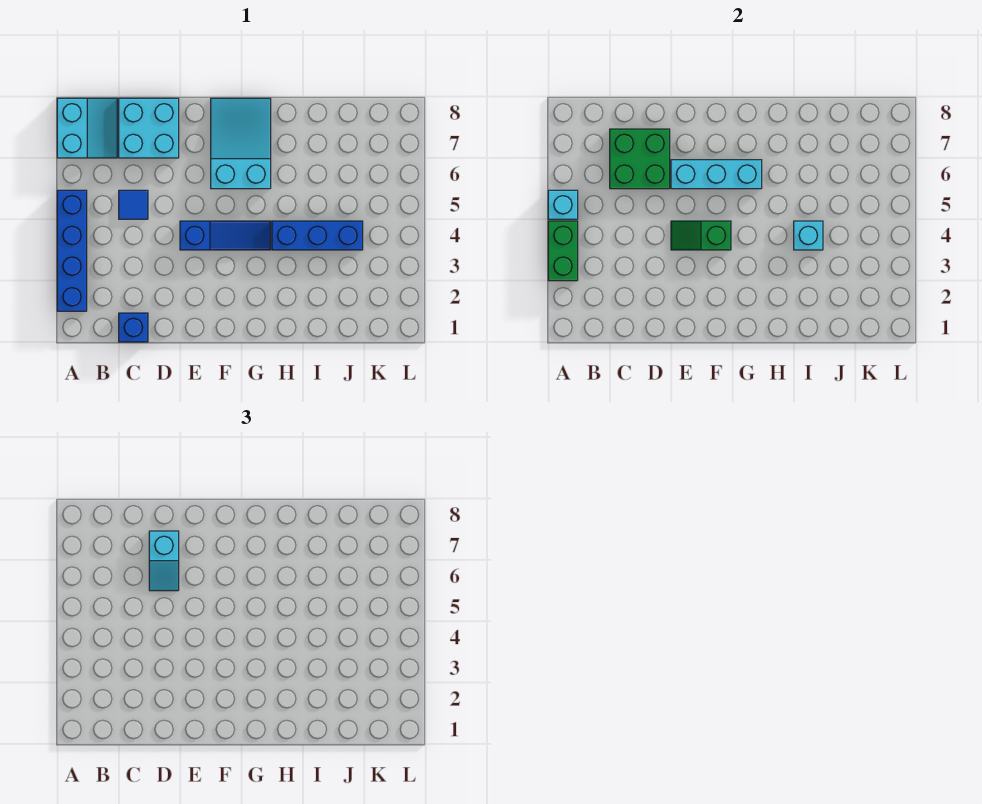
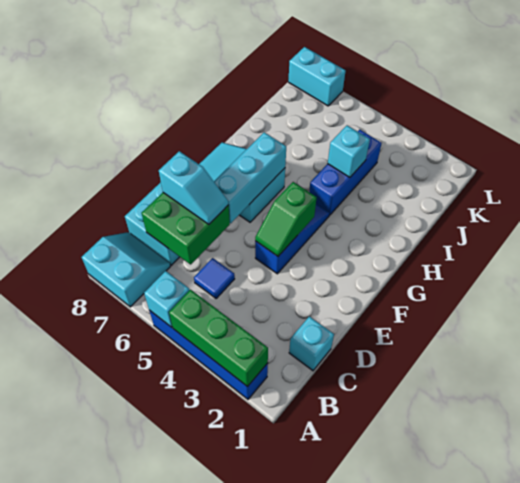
green brick A3:A4 level 2 -> green brick A2:A4 level 2
blue brick C1 level 1 -> cyan brick C1 level 1
none -> cyan brick L7:L8 level 1

